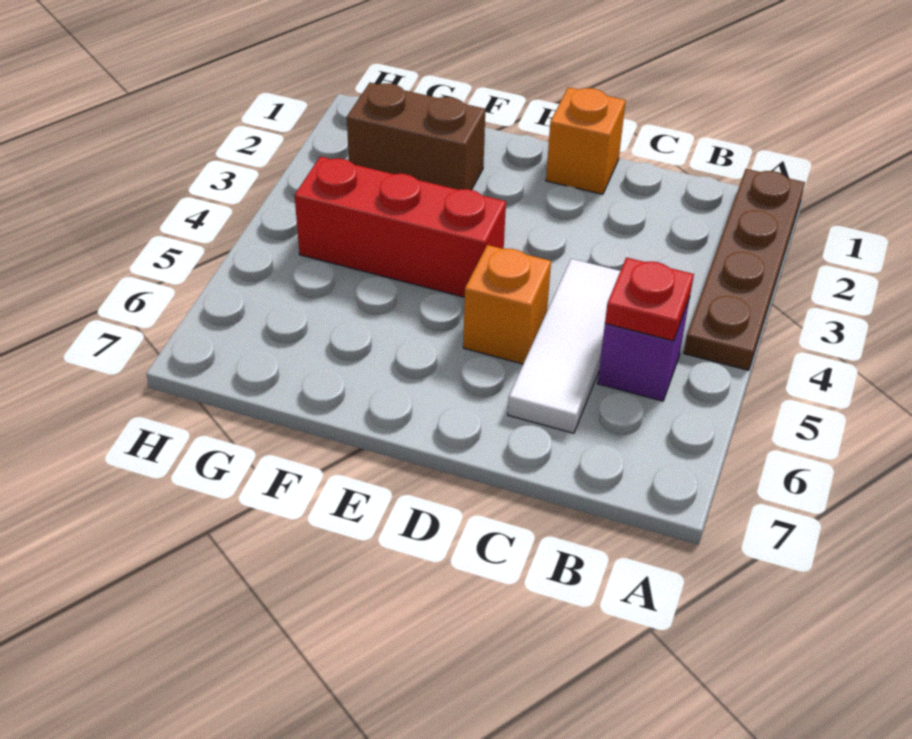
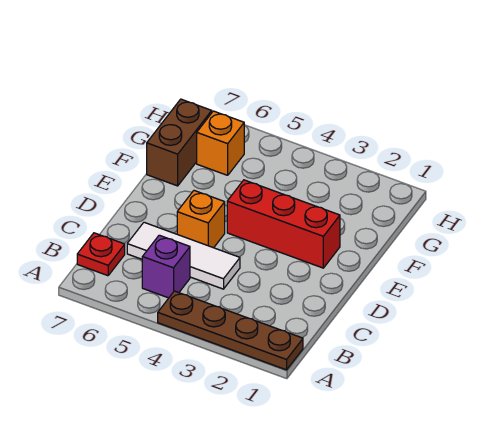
red plate B5 level 2 -> red plate B7 level 1
orange brick D1 level 1 -> orange brick G6 level 1
red brick E4:G4 level 1 -> red brick E2:E4 level 1
brown brick F2:G2 level 1 -> brown brick F7:G7 level 1

